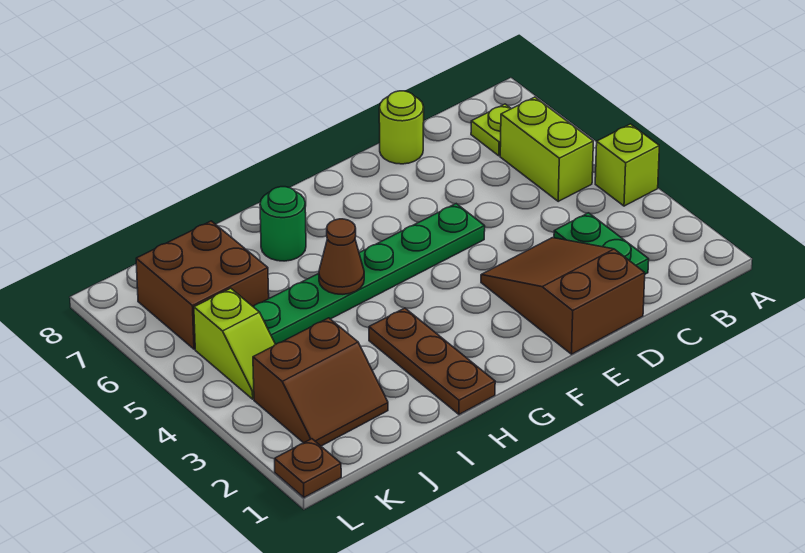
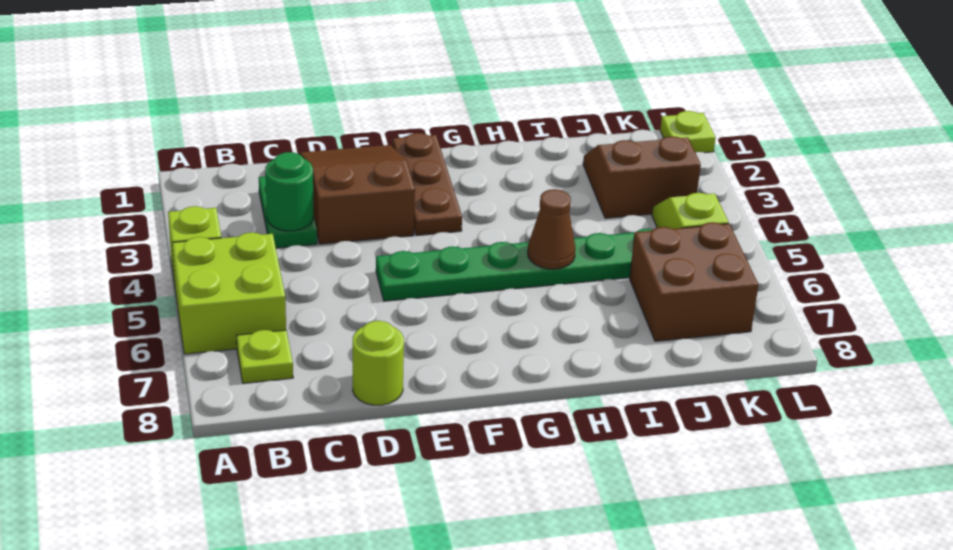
lime brick B5:B6 level 1 -> lime brick A5:B6 level 1
brown slope D1:E3 level 1 top 1 -> brown slope D1:E3 level 1 top 3
brown plate H1:H3 level 1 -> brown plate F1:F3 level 1
green round brick H7 level 1 -> green round brick C3 level 2
brown plate L1 level 1 -> lime plate L1 level 1

